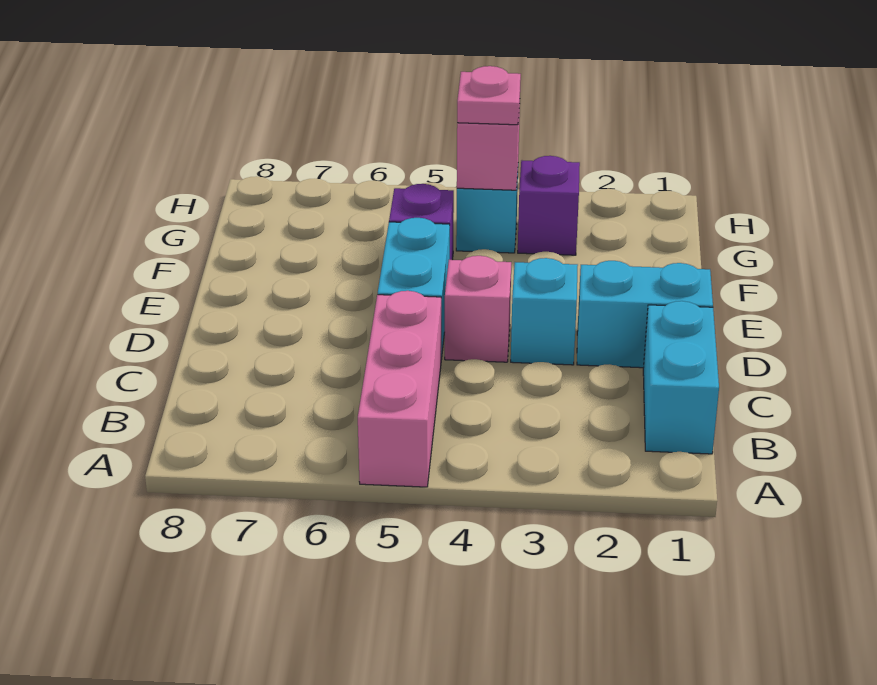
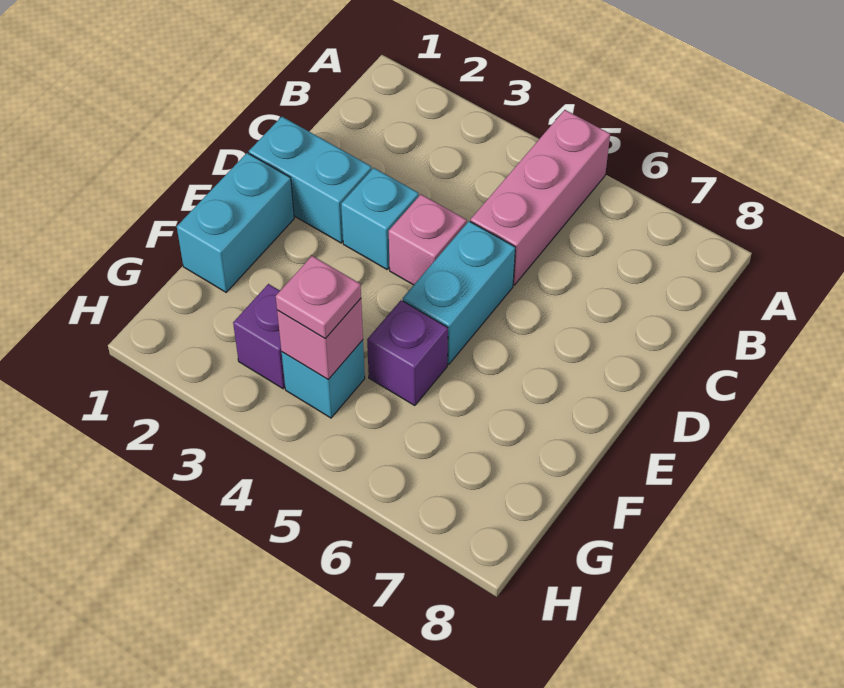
cyan brick B1:C1 level 1 -> cyan brick E1:F1 level 1

